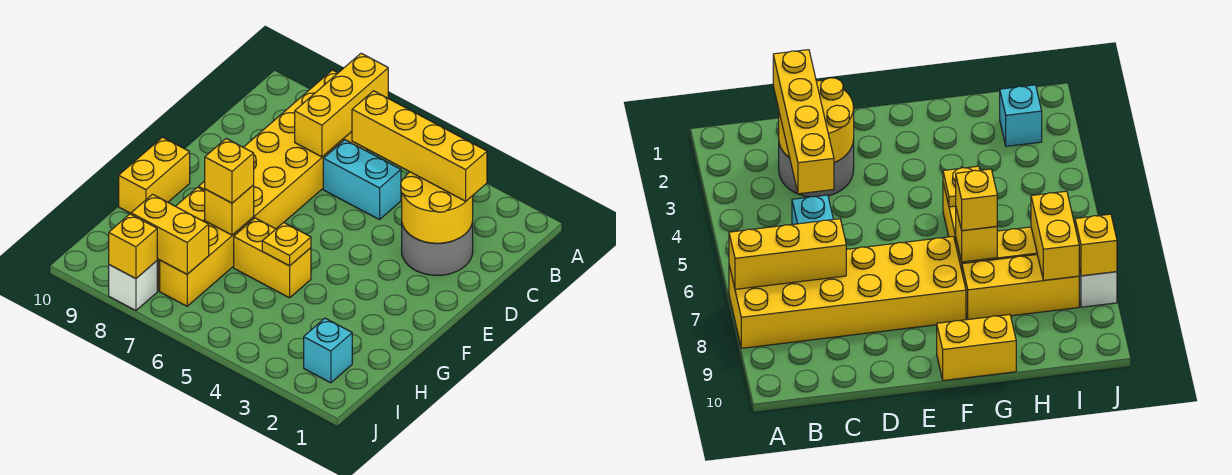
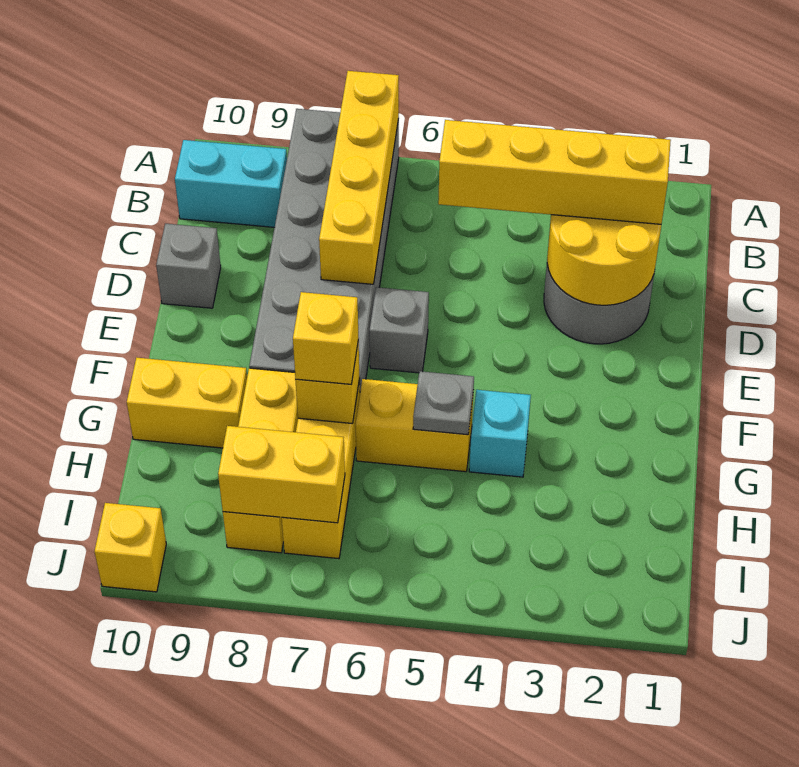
yellow brick A7:F8 level 1 -> grey brick A7:F8 level 1
yellow brick A7:C7 level 2 -> yellow brick A7:D7 level 2
cyan brick C5:C6 level 1 -> cyan brick B9:B10 level 1
none -> grey brick D10 level 1
none -> grey brick E6 level 1
yellow brick F10:G10 level 1 -> yellow brick G9:G10 level 1
yellow plate G5 level 2 -> grey plate G5 level 2
cyan brick I2 level 1 -> cyan brick G4 level 1
white brick J8 level 1 -> none
yellow brick J8 level 2 -> yellow brick J10 level 1

